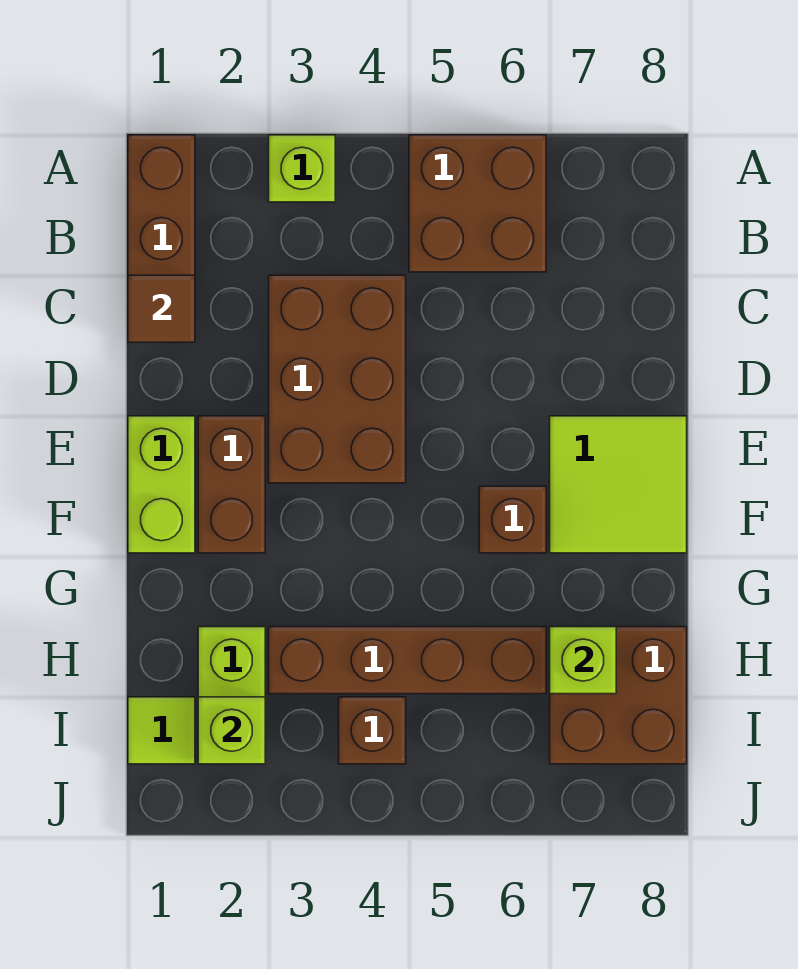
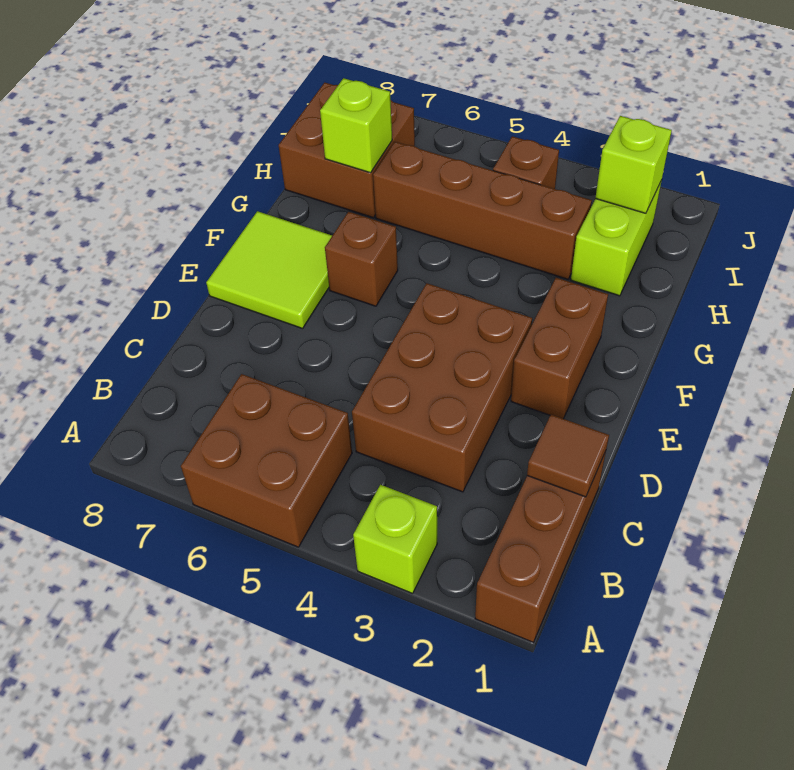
lime brick E1:F1 level 1 -> none
lime tile I1 level 1 -> none

